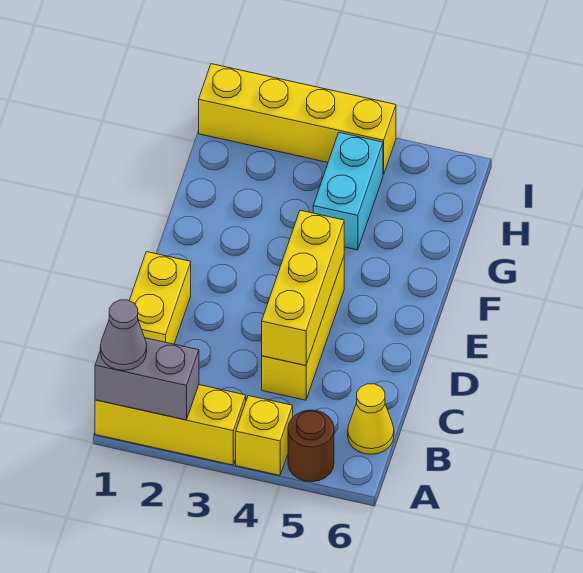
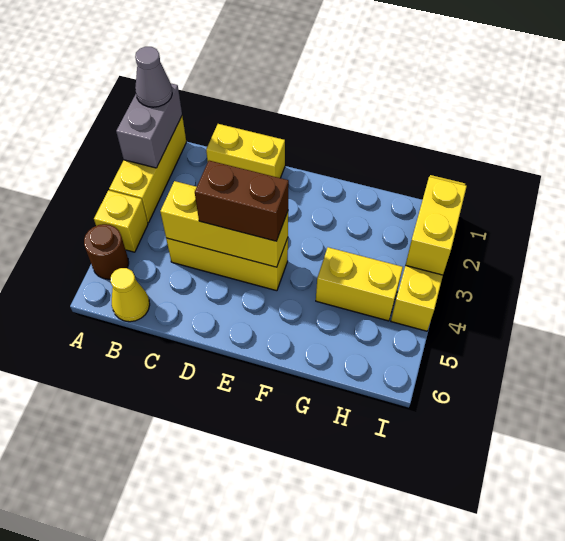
none -> brown brick D4:E4 level 3
cyan brick G4:H4 level 1 -> yellow brick G4:H4 level 1
none -> yellow brick I2:I3 level 2

